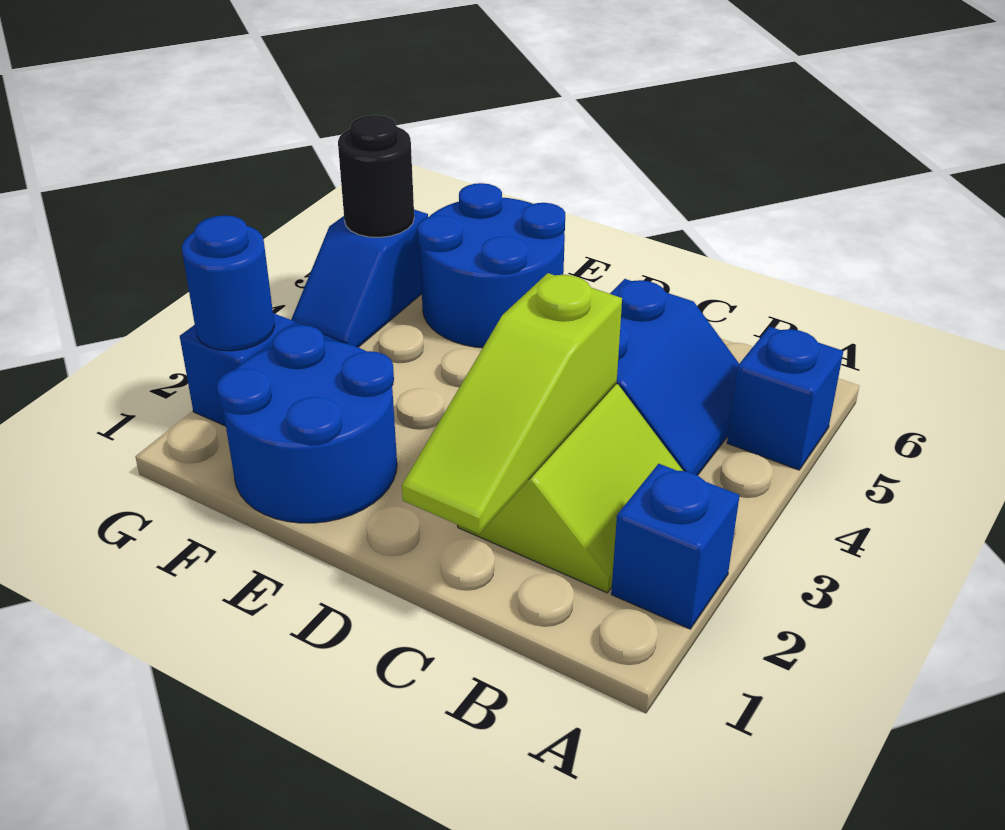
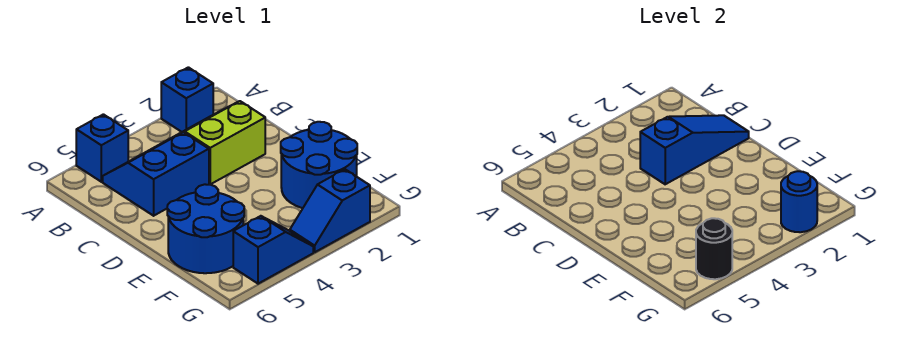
lime slope C1:C3 level 2 top 3 -> blue slope C1:C3 level 2 top 3

